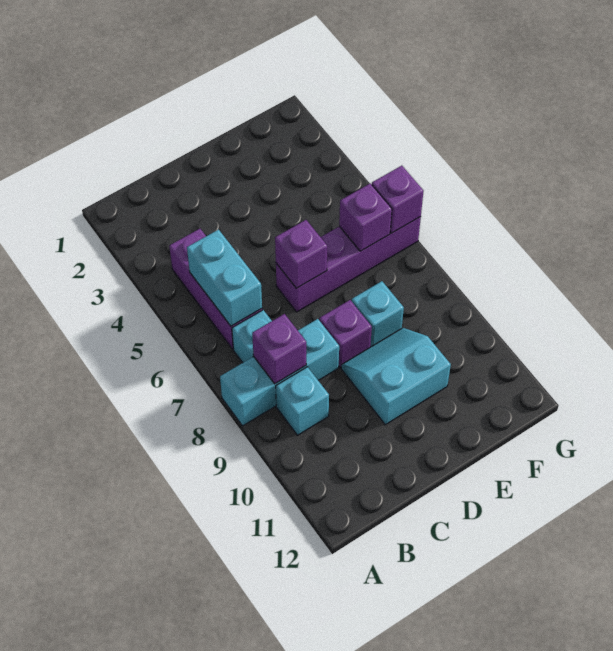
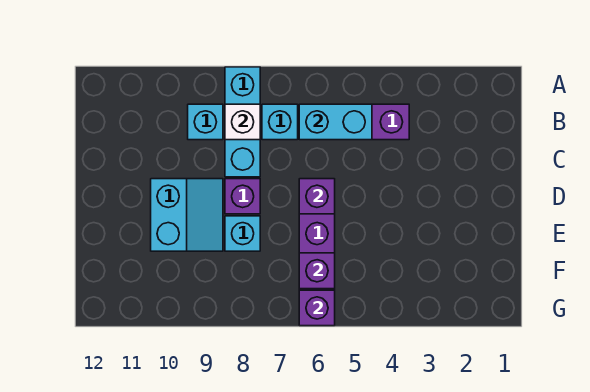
purple brick B8 level 2 -> white brick B8 level 2

